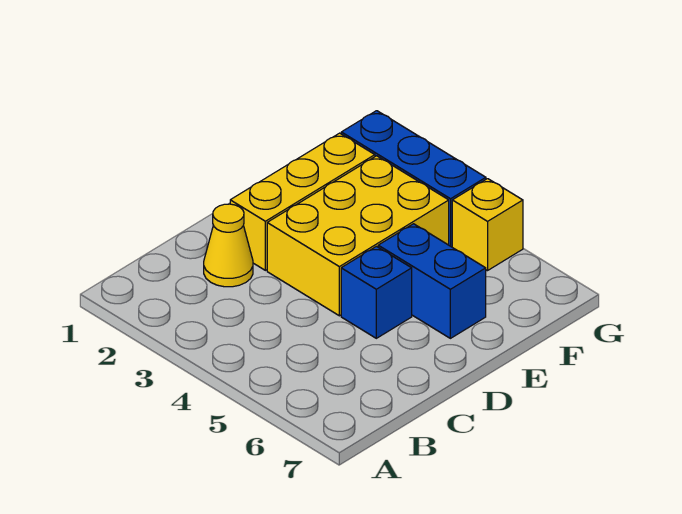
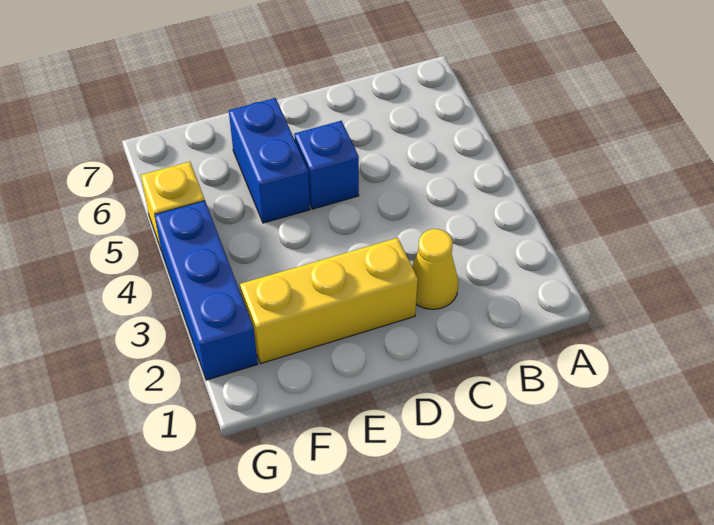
yellow brick D3:F4 level 1 -> none

